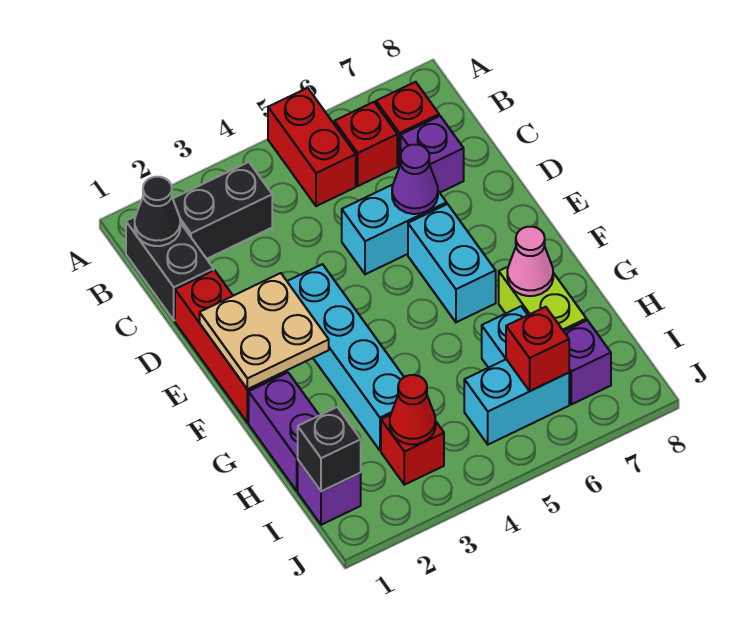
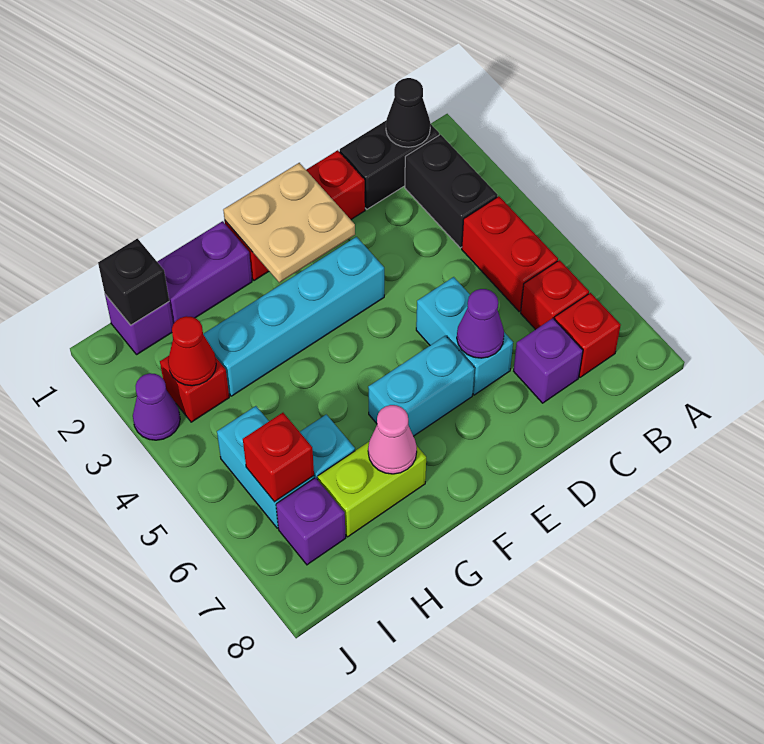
red brick A5:B5 level 1 -> red brick B4:B5 level 1
none -> purple cone J3 level 1

